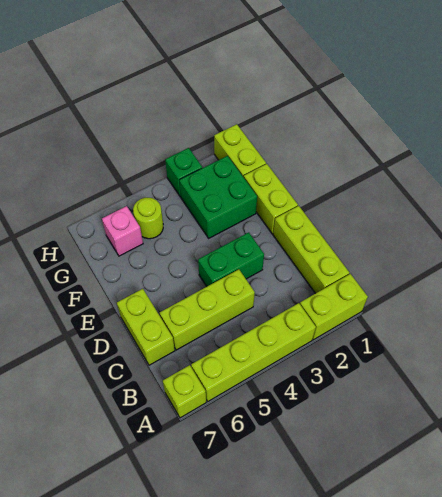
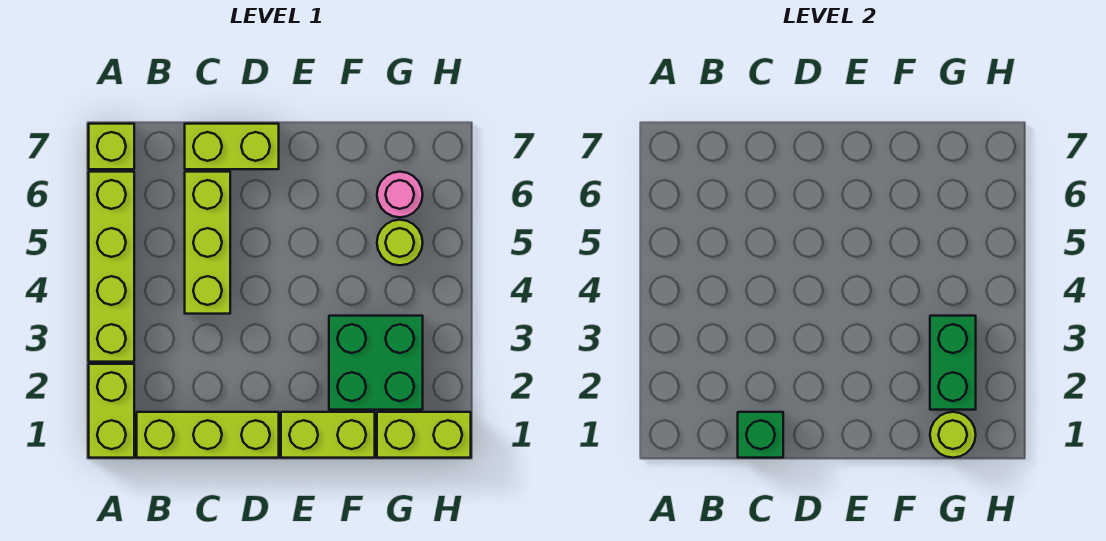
green brick D3:D4 level 1 -> green brick G2:G3 level 2
none -> lime round brick G1 level 2
pink brick G6 level 1 -> pink round brick G6 level 1
green brick H3 level 1 -> green brick C1 level 2

